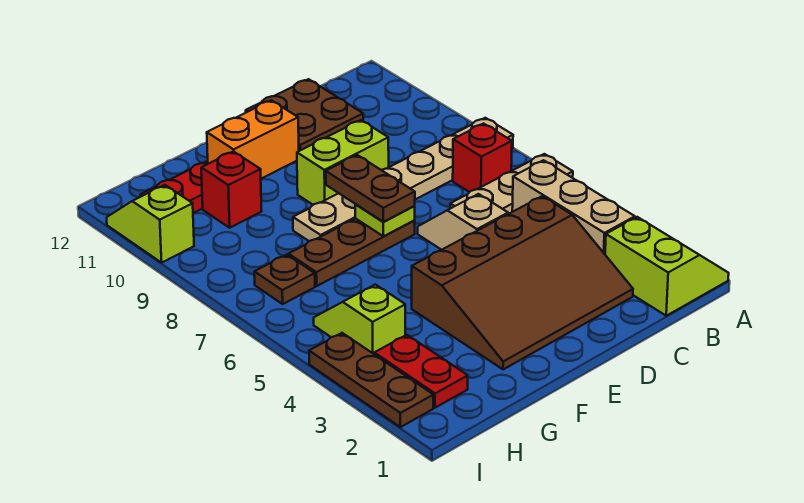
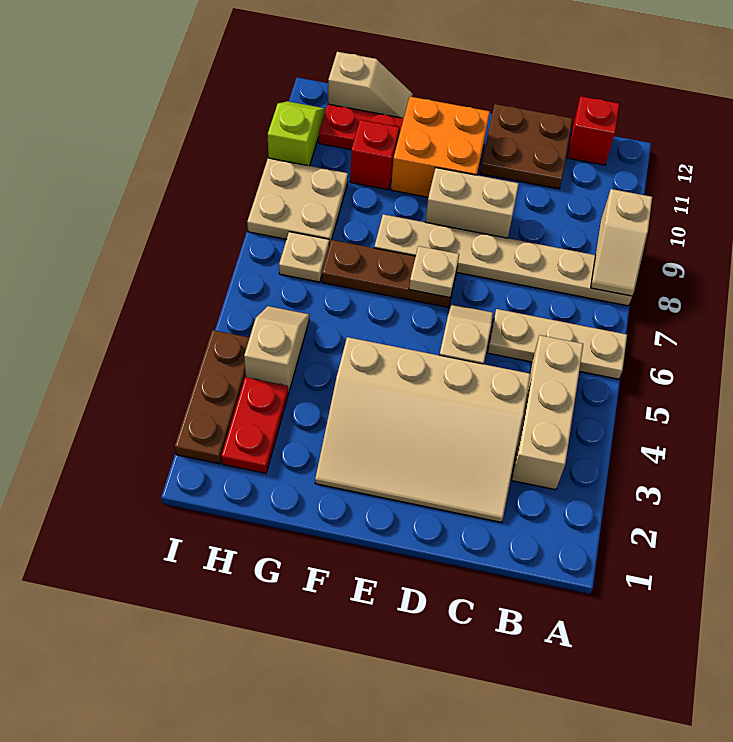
lime slope A1:B2 level 1 top B -> none
none -> tan slope A8:A9 level 2 top 9
red brick B7 level 1 -> red brick B12 level 1
brown slope C2:F4 level 1 top 4 -> tan slope C2:F4 level 1 top 4
lime brick D9:E9 level 1 -> tan brick D9:E9 level 1
lime plate E7 level 2 -> tan plate E7 level 2
brown plate E7:E8 level 3 -> none
orange brick E11:F11 level 1 -> orange brick E10:F11 level 1
none -> tan slope G12:H12 level 1 top H
lime slope H4:H5 level 1 top 4 -> tan slope H4:H5 level 1 top 4
brown plate H7 level 1 -> tan plate H7 level 1
none -> tan plate H8:I9 level 1

